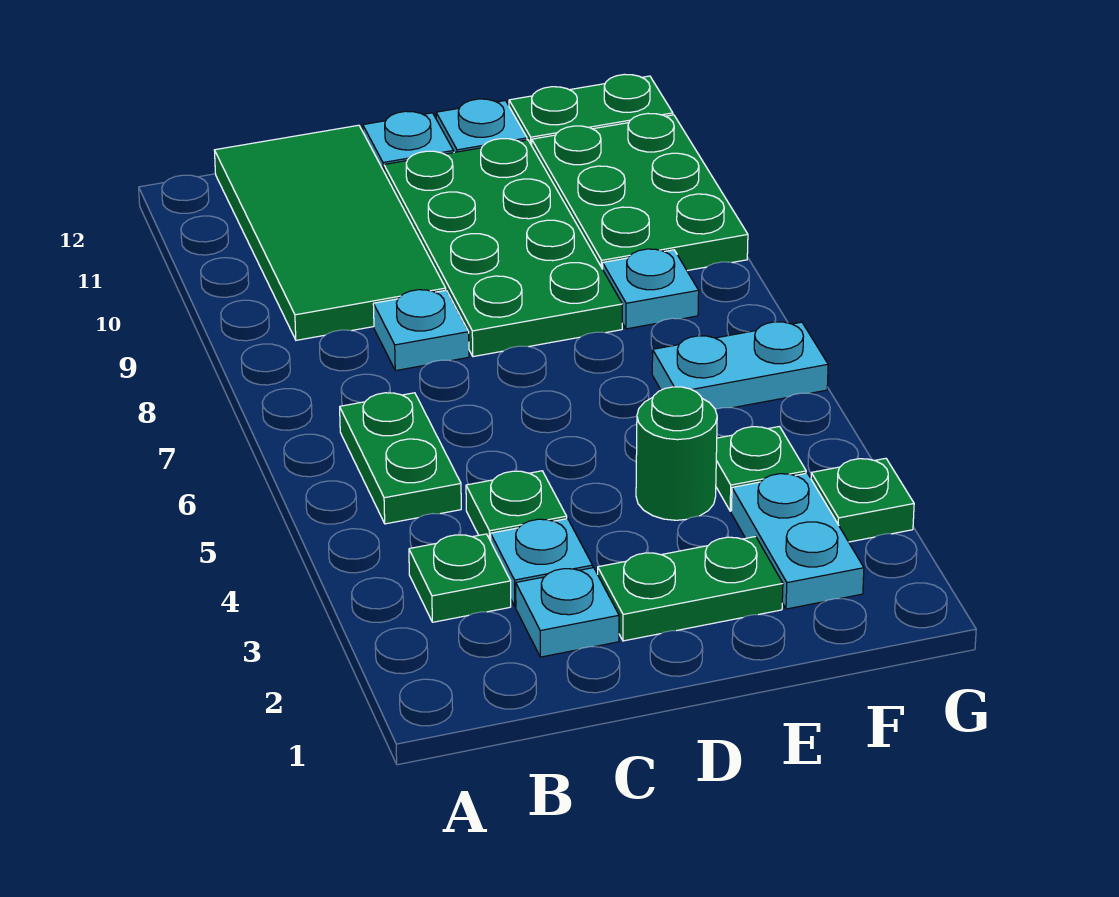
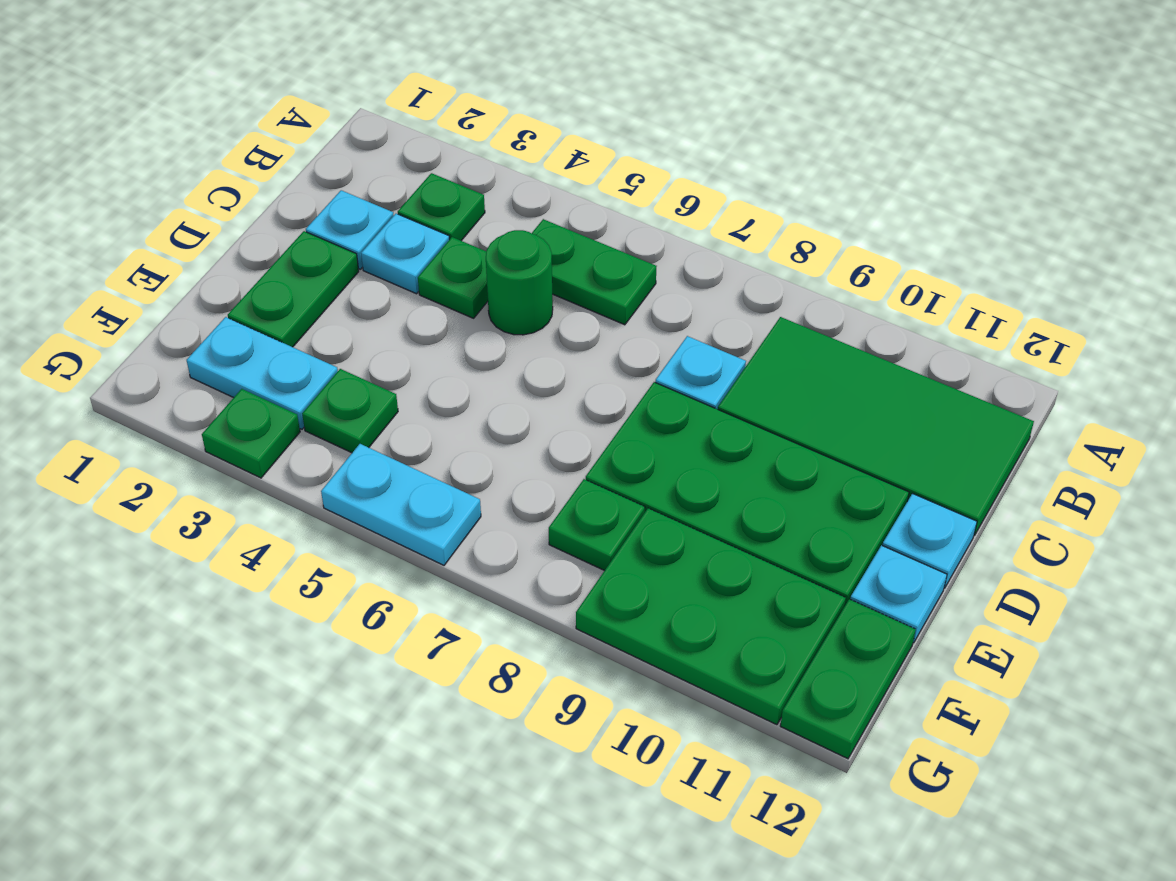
green round brick E4 level 1 -> green round brick C5 level 1
cyan plate F6:G6 level 1 -> cyan plate G5:G6 level 1
cyan plate F8 level 1 -> green plate F8 level 1

